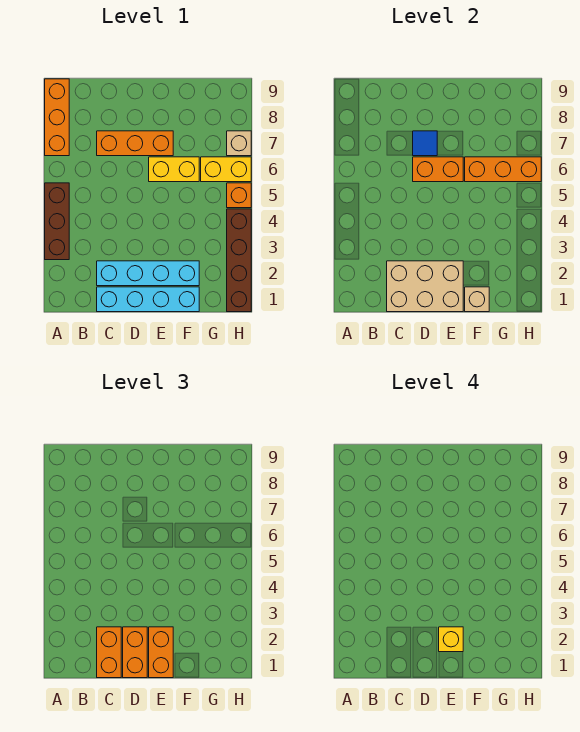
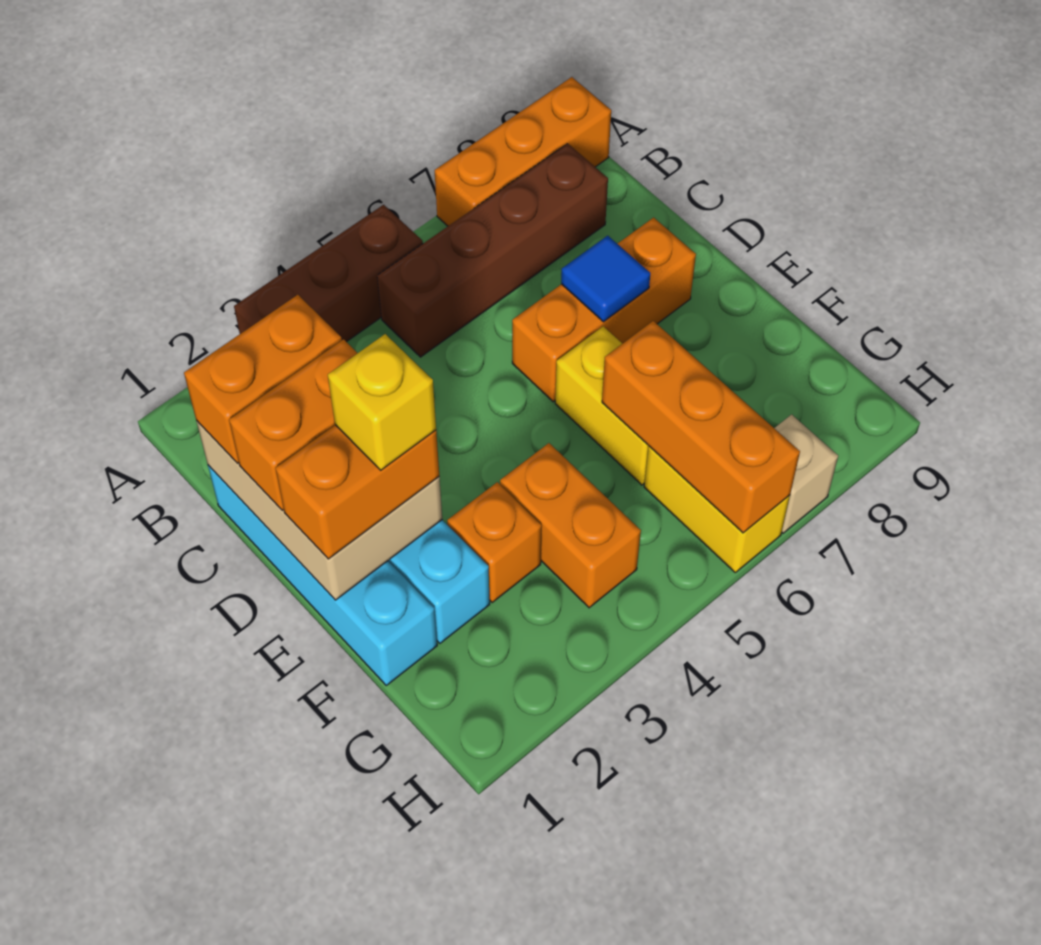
orange brick C7:E7 level 1 -> orange brick D6:D8 level 1
orange brick D6:E6 level 2 -> orange brick F4:G4 level 1
tan brick F1 level 2 -> none
brown brick H1:H4 level 1 -> brown brick B5:B8 level 1
orange brick H5 level 1 -> orange brick F3 level 1

